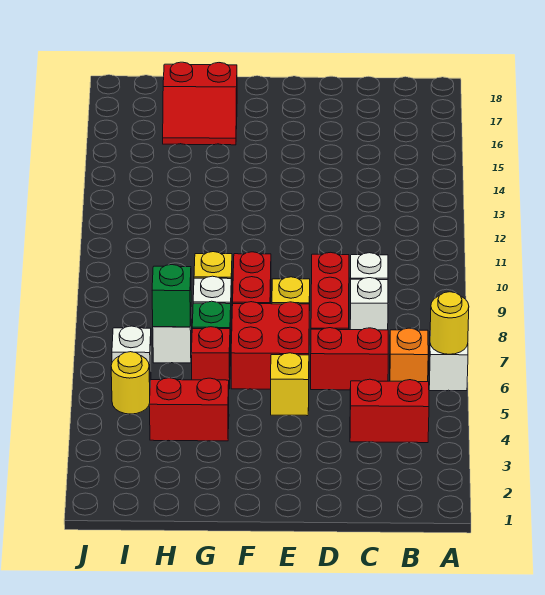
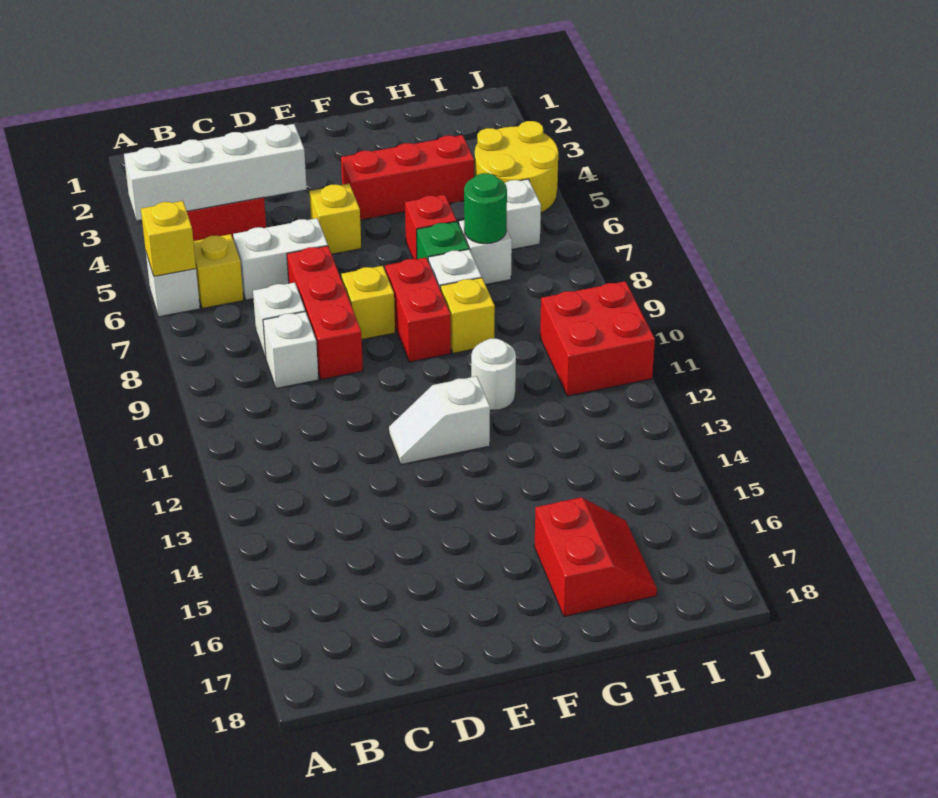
none -> white brick A4:D4 level 2
yellow round brick A6 level 2 -> yellow brick A6 level 2
orange brick B6 level 1 -> yellow brick B6 level 1
red brick C6:D6 level 1 -> white brick C6:D6 level 1
red brick E6:F7 level 1 -> red brick I10:J11 level 1
none -> white slope E12:F12 level 1 top F
red brick G4:H4 level 1 -> red brick F4:H4 level 1
none -> white round brick G11 level 1
red slope G16:H17 level 1 top 17 -> red slope G16:H17 level 1 top G
green brick H7 level 2 -> green round brick H7 level 2
yellow round brick I5 level 1 -> yellow round brick I4:J5 level 1

